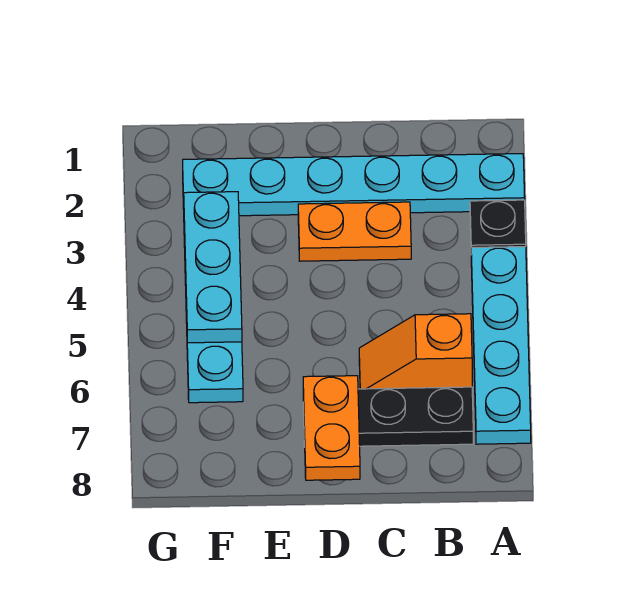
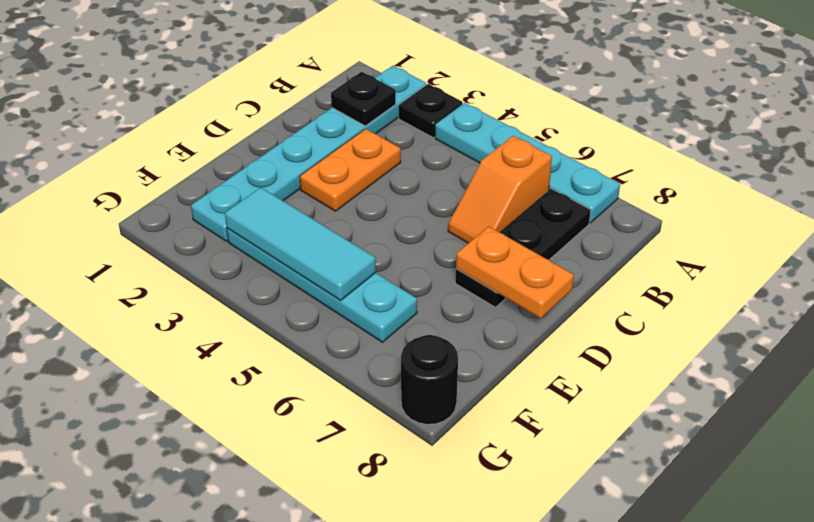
none -> black plate B2 level 2
cyan plate F3:F5 level 2 -> cyan tile F3:F5 level 2
none -> black round brick G8 level 1

